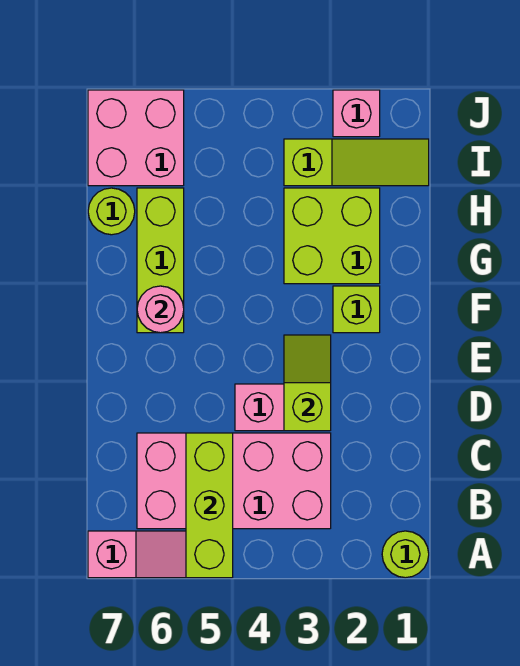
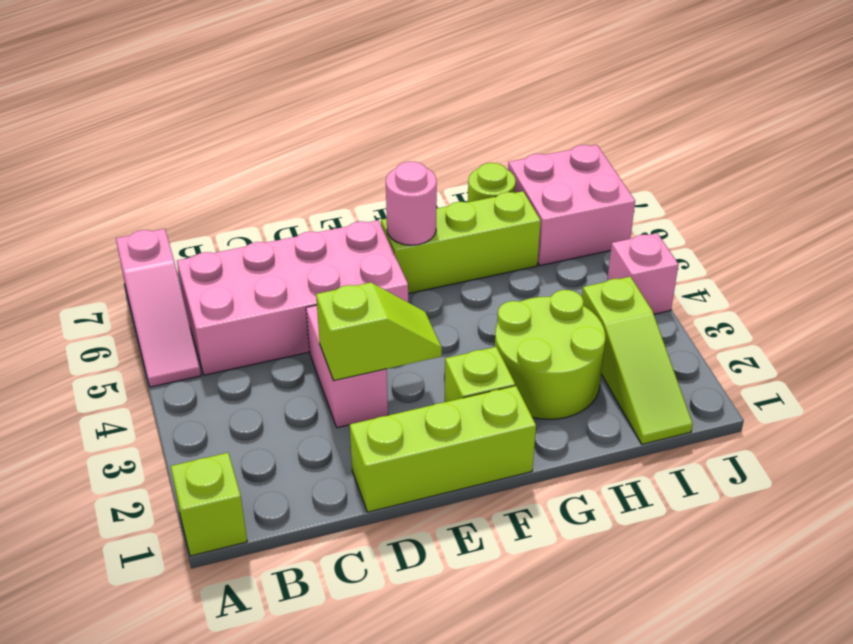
lime round brick A1 level 1 -> lime brick A1 level 1
lime brick A5:C5 level 2 -> lime brick D1:F1 level 1
pink brick B3:C6 level 1 -> pink brick B5:E6 level 1
lime brick G2:H3 level 1 -> lime round brick G2:H3 level 1
pink brick J2 level 1 -> pink brick J4 level 1

